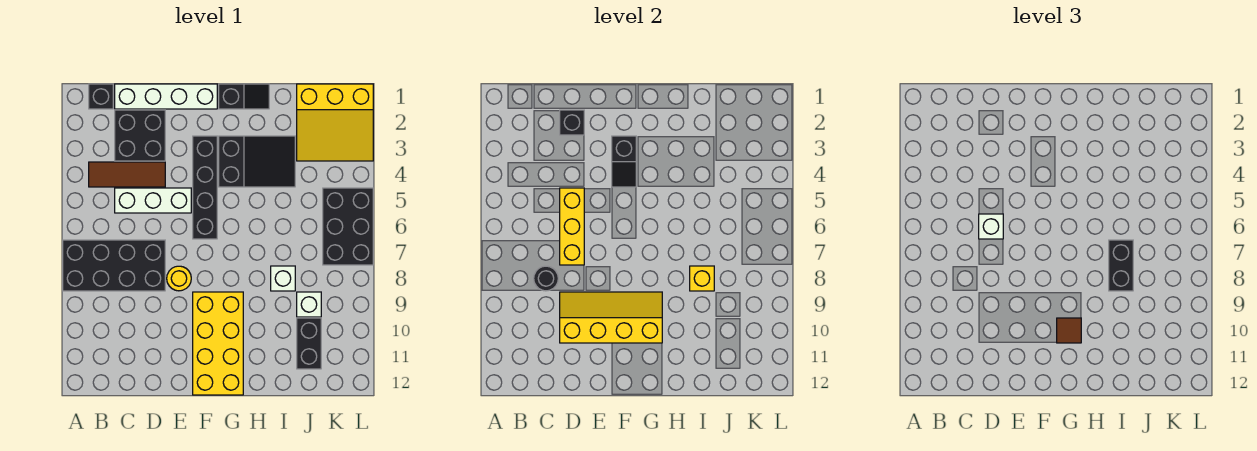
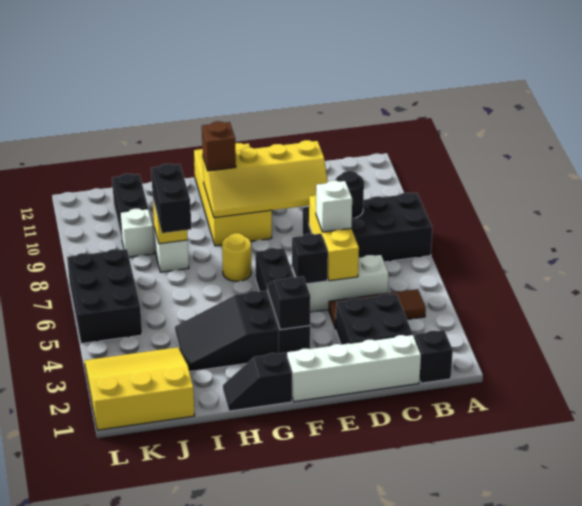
black brick D2 level 2 -> black brick E5 level 2
yellow round brick E8 level 1 -> yellow round brick G7 level 1
brown tile G10 level 3 -> brown brick G10 level 3

